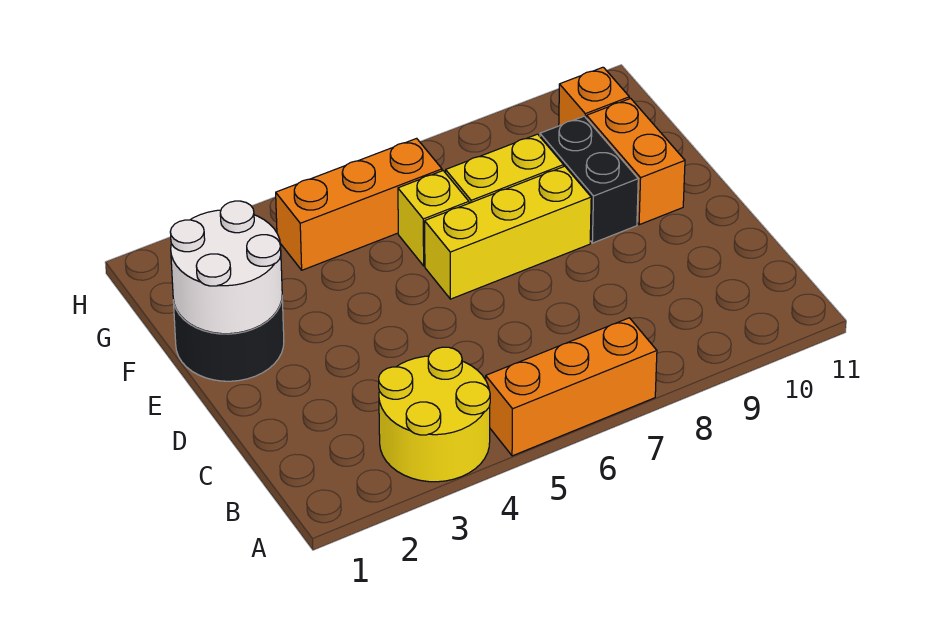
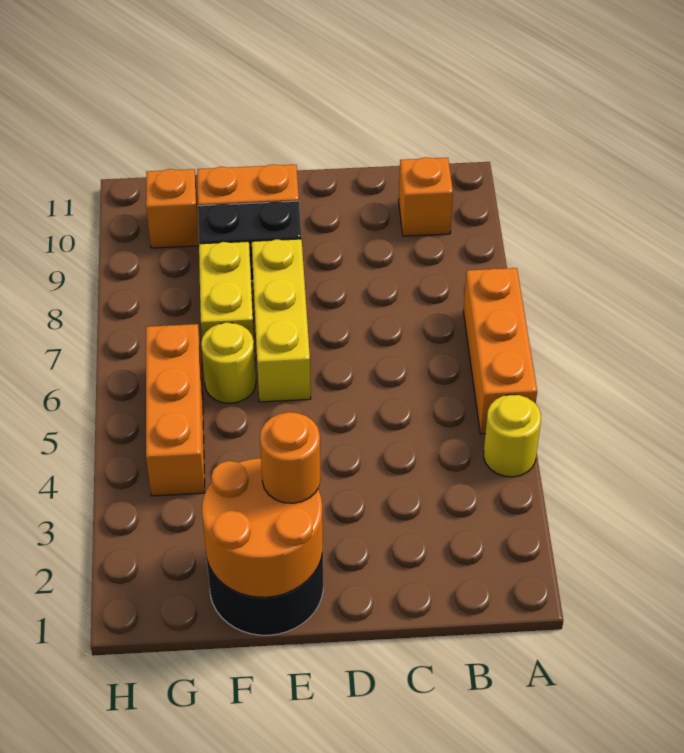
yellow round brick A3:B4 level 1 -> yellow round brick A4 level 1
none -> orange brick B10 level 1
white round brick E1:F2 level 2 -> orange round brick E1:F2 level 2
none -> orange round brick E2 level 3
yellow brick F6 level 1 -> yellow round brick F6 level 1

